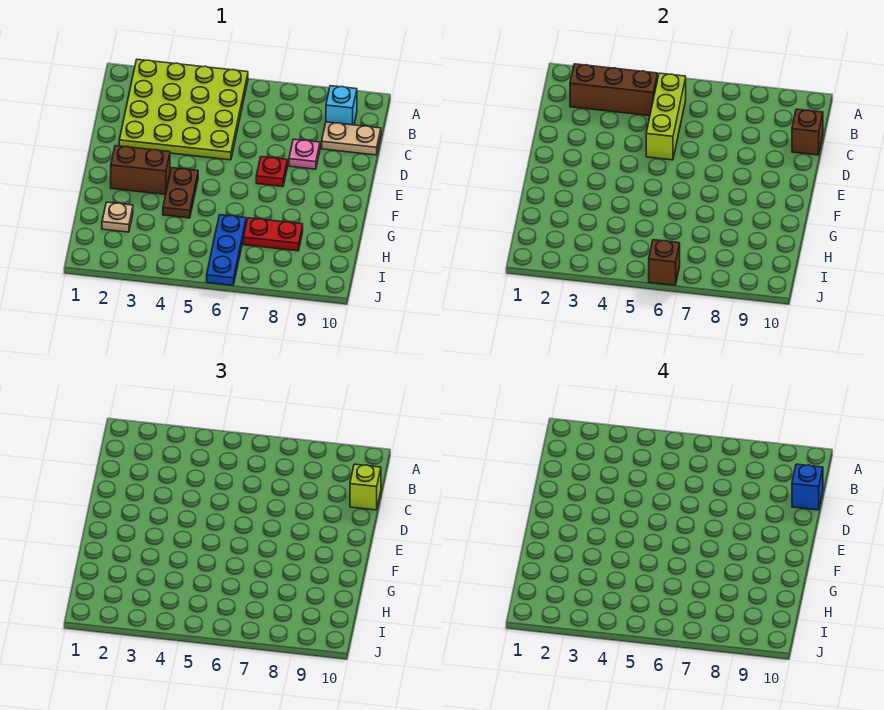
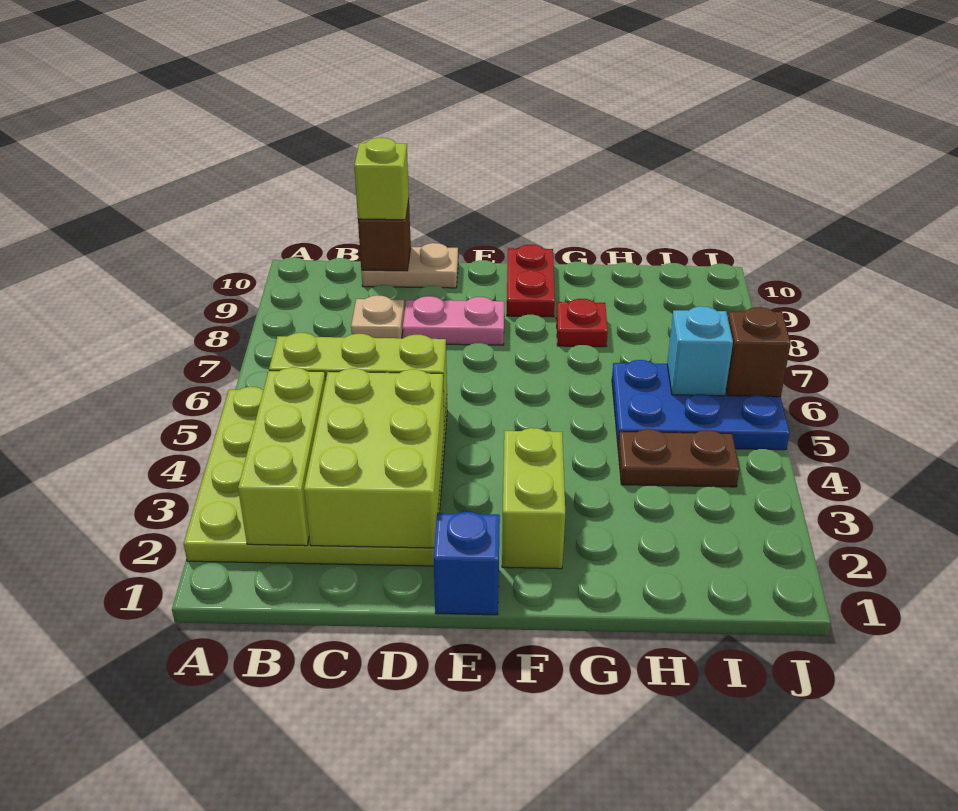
brown brick B2:B4 level 2 -> lime brick B2:B4 level 2
cyan brick B9 level 1 -> cyan brick I6 level 2
none -> lime brick C2:D4 level 2
tan plate C9:C10 level 1 -> tan plate C10:D10 level 1
blue brick C10 level 4 -> blue brick E1 level 1
pink plate D8 level 1 -> pink plate D8:E8 level 1
red plate E7 level 1 -> red plate G8 level 1
brown brick F2:F3 level 1 -> lime brick F2:F3 level 1
brown plate F4:G4 level 1 -> brown plate H4:I4 level 1
tan plate H2 level 1 -> tan plate C8 level 1
blue plate H6:J6 level 1 -> blue plate H5:J6 level 1
red plate H7:H8 level 1 -> red plate F9:F10 level 1

